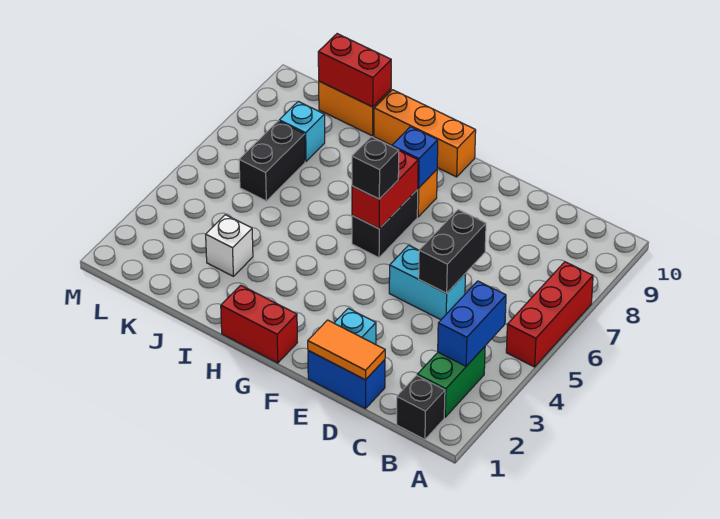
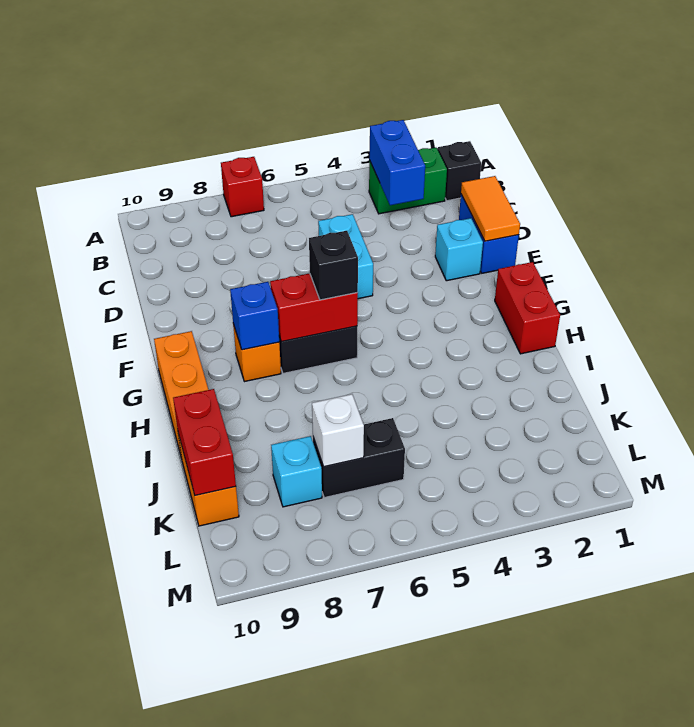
red brick A5:A7 level 1 -> red brick A7 level 1
blue brick B3:B4 level 2 -> blue brick B3:C3 level 2
black brick D5:D6 level 2 -> none
white brick J3 level 1 -> white brick K7 level 2

